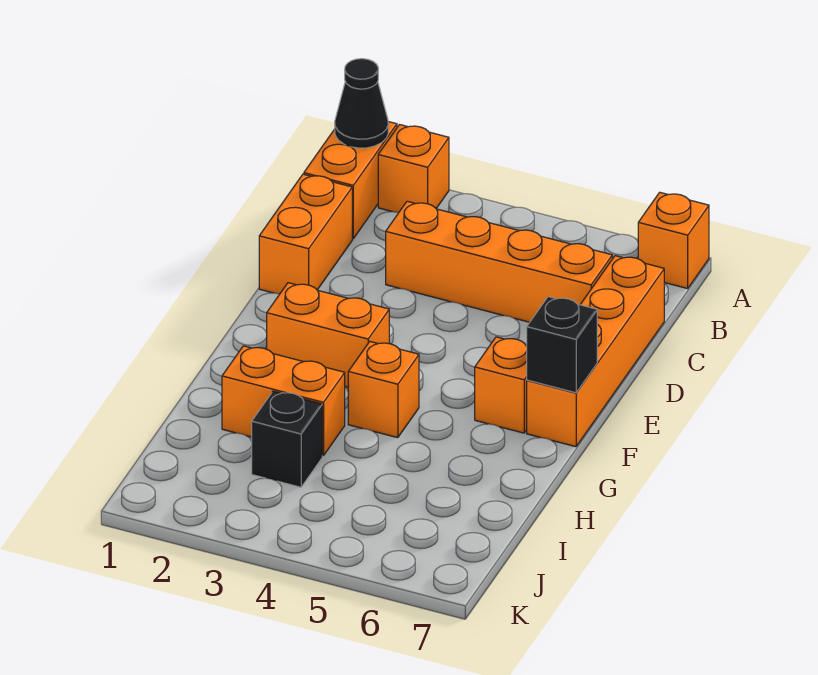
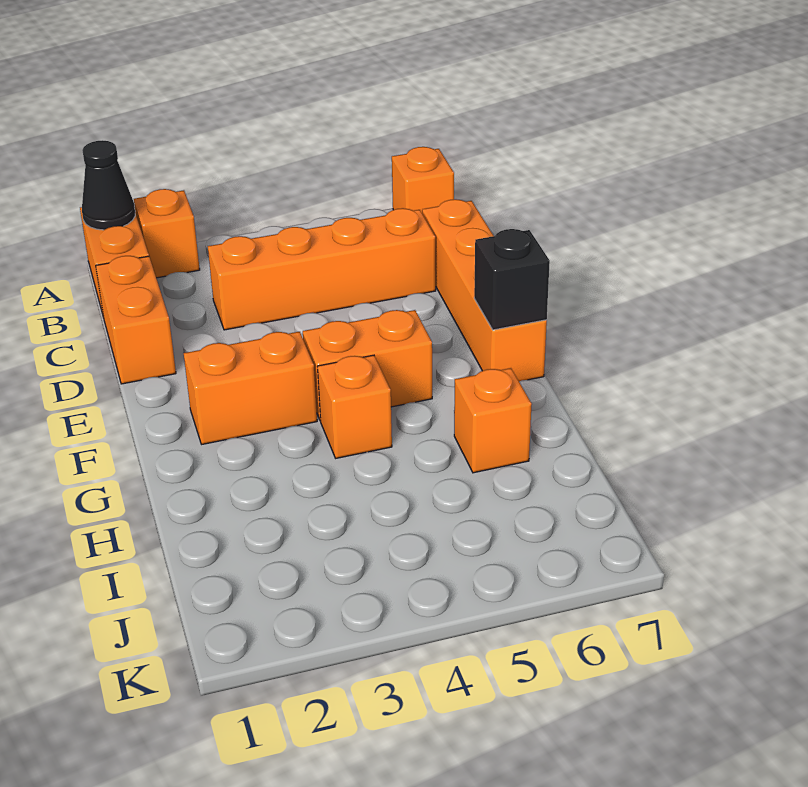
orange brick F6 level 1 -> orange brick H6 level 1
orange brick H2:H3 level 1 -> orange brick F4:F5 level 1
black brick I3 level 1 -> none

